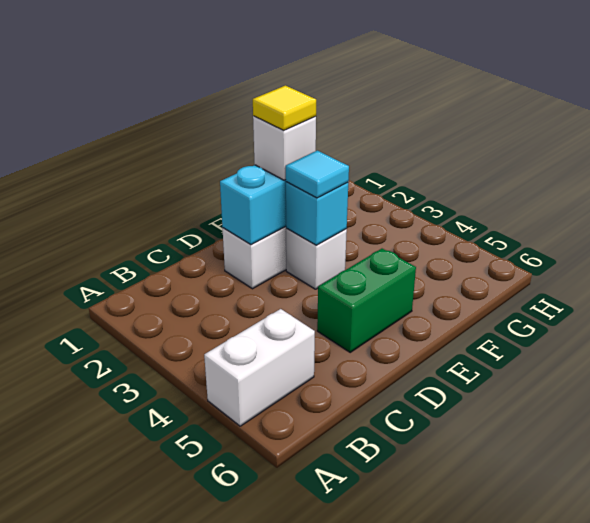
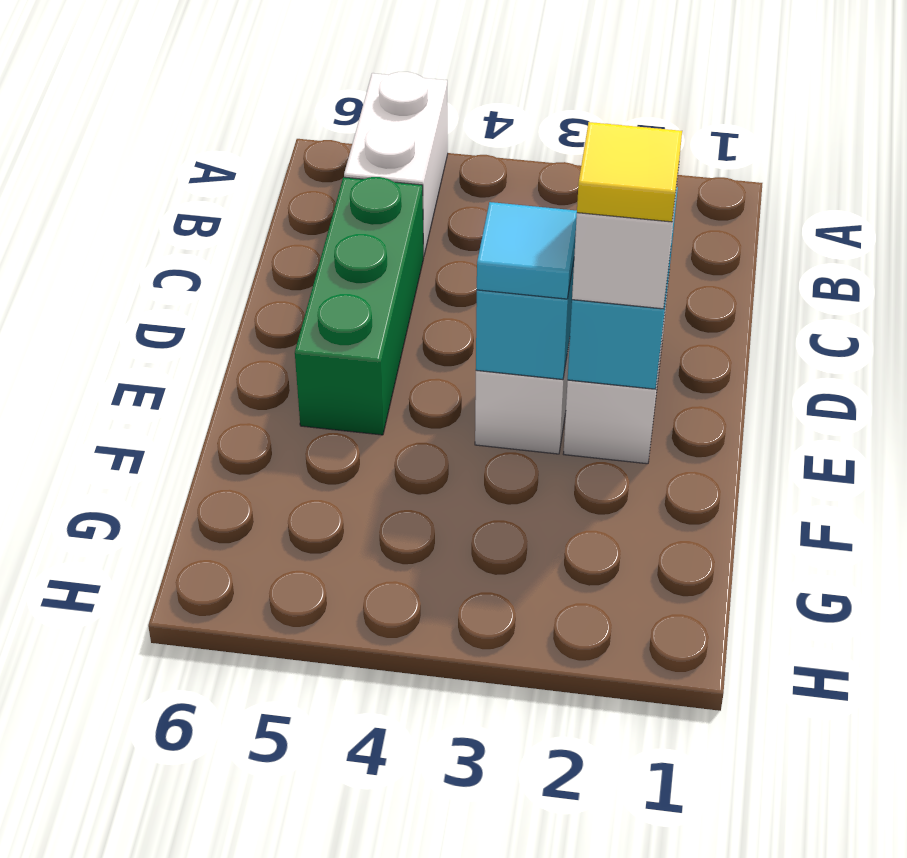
green brick D5:E5 level 1 -> green brick C5:E5 level 1

